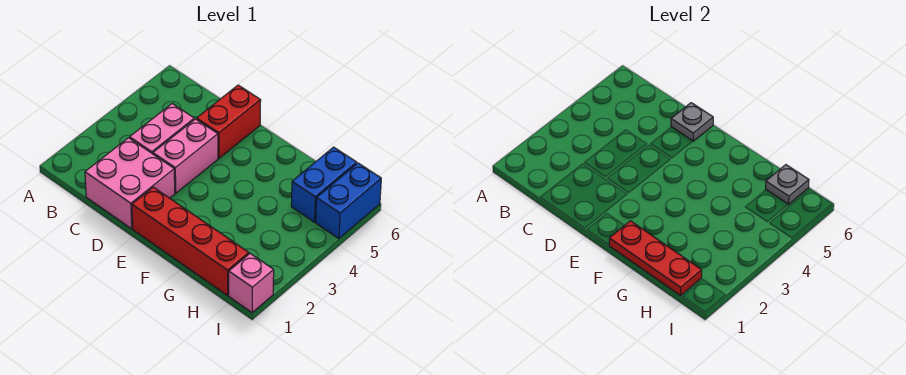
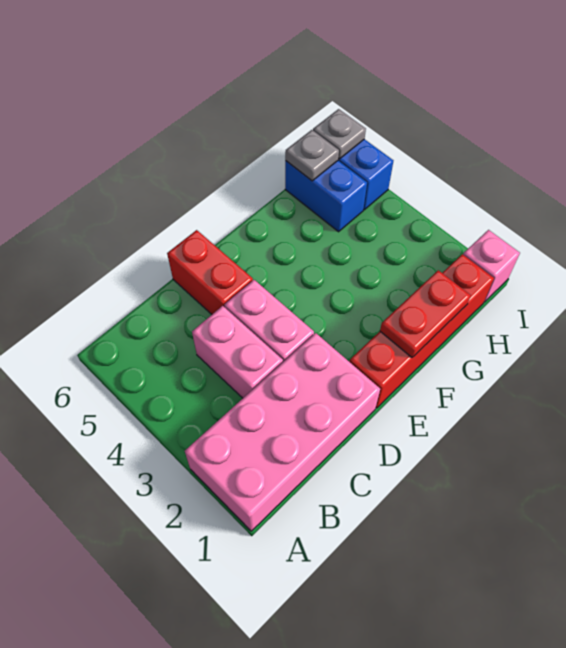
pink brick C1:D2 level 1 -> pink brick A1:D2 level 1
grey plate D6 level 2 -> grey plate I6 level 2
red plate F1:H1 level 2 -> red plate F1:G1 level 2

